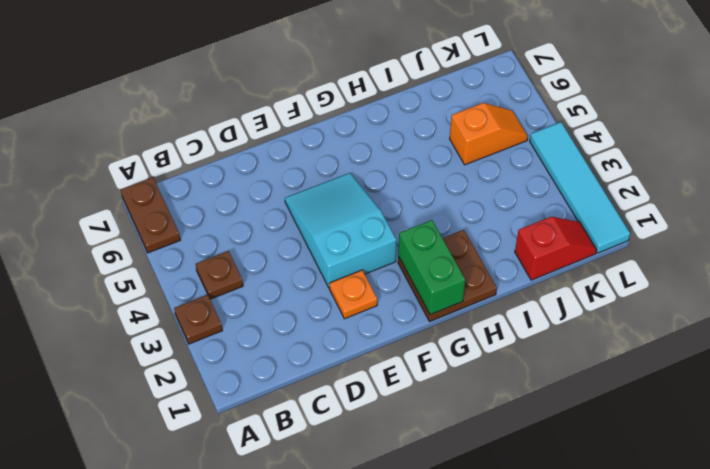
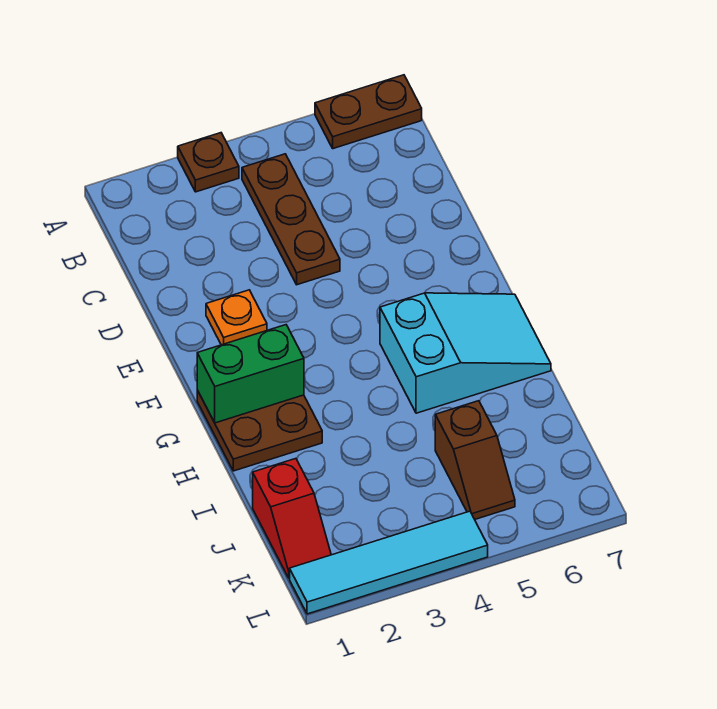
brown plate B4 level 1 -> brown plate B4:D4 level 1
cyan slope E3:F5 level 1 top 3 -> cyan slope G5:H7 level 1 top 5
orange slope J5:K5 level 1 top J -> brown slope J5:K5 level 1 top J

